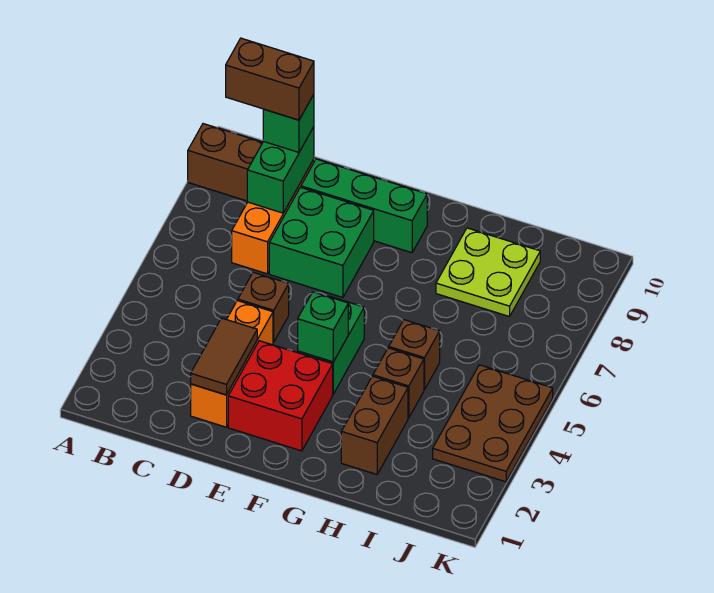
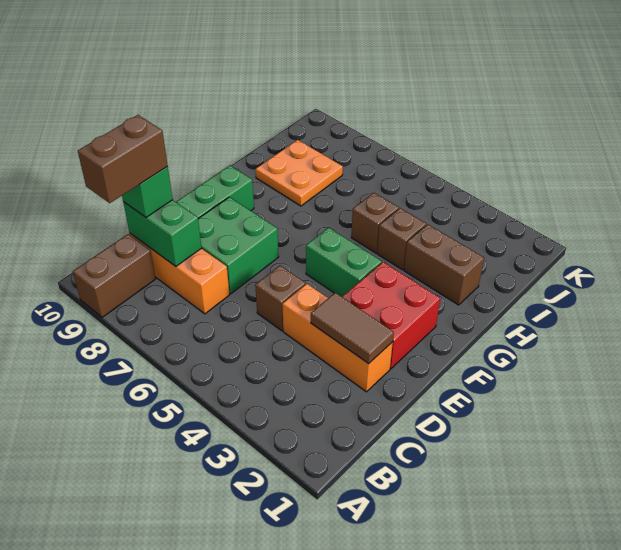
green brick F4 level 2 -> none
lime plate H8:I9 level 1 -> orange plate H8:I9 level 1
brown plate J3:K5 level 1 -> none

